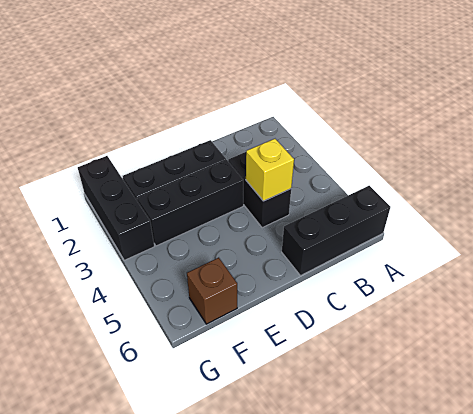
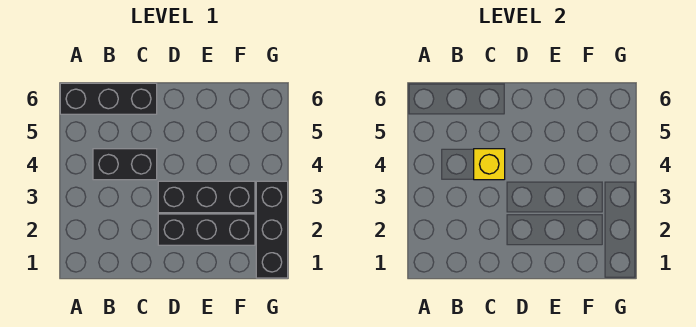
black brick C3:C4 level 1 -> black brick B4:C4 level 1
brown brick F6 level 1 -> none

